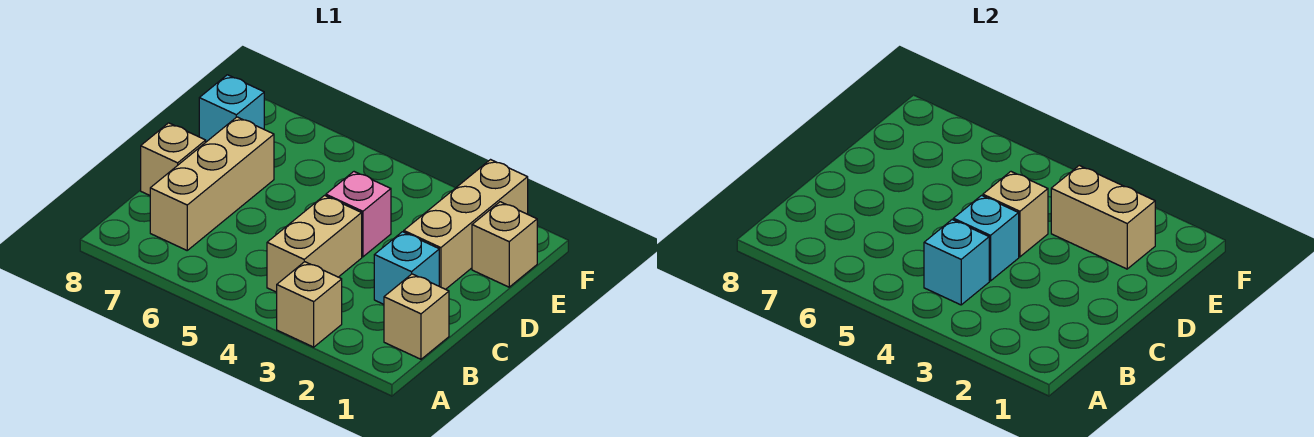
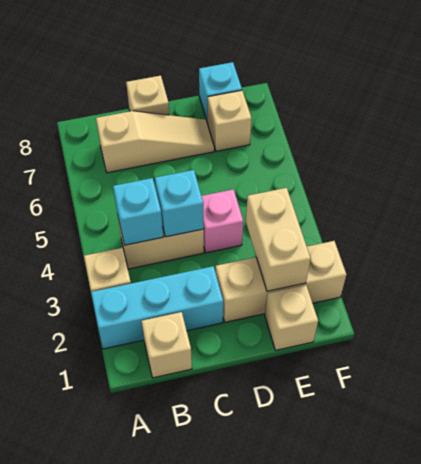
tan brick B7:D7 level 1 -> tan slope B7:D7 level 1 top B
cyan brick C2 level 1 -> cyan brick A2:C2 level 1
tan brick D4 level 2 -> tan brick E7 level 1

